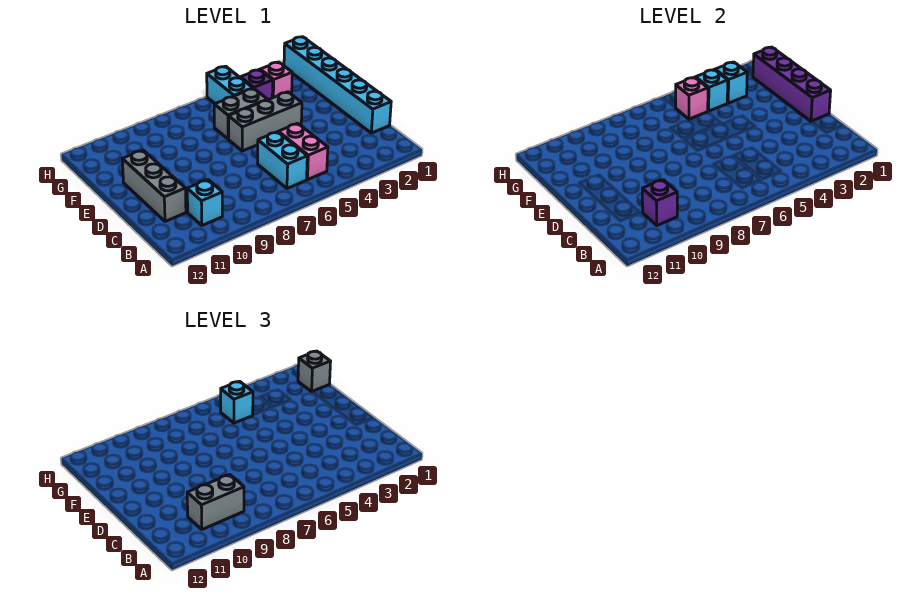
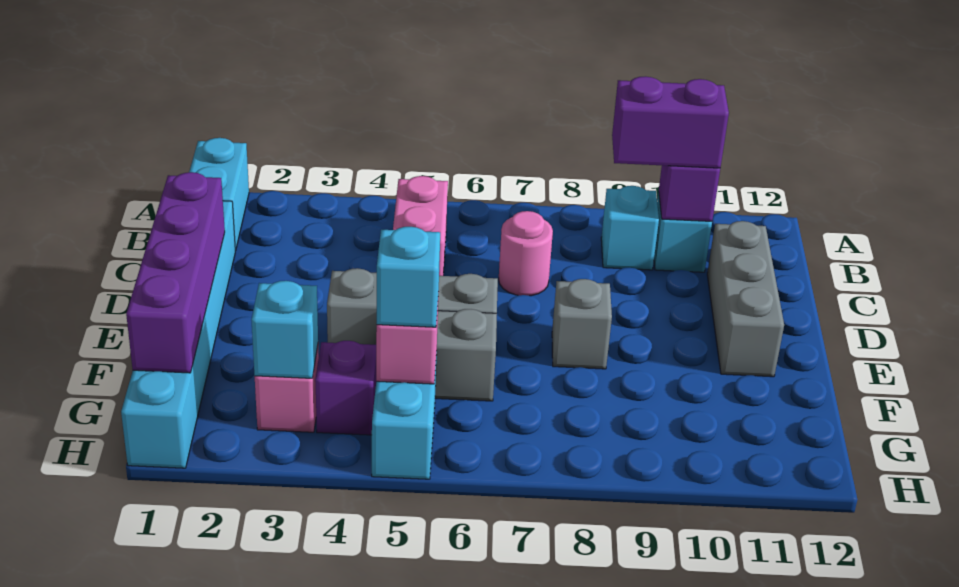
cyan brick B6:C6 level 1 -> cyan brick A1:B1 level 1
grey brick B9:B10 level 3 -> purple brick B9:B10 level 3
none -> pink round brick C7 level 1
grey brick G1 level 3 -> grey brick E8 level 1
cyan brick G4 level 2 -> cyan brick B9 level 1

